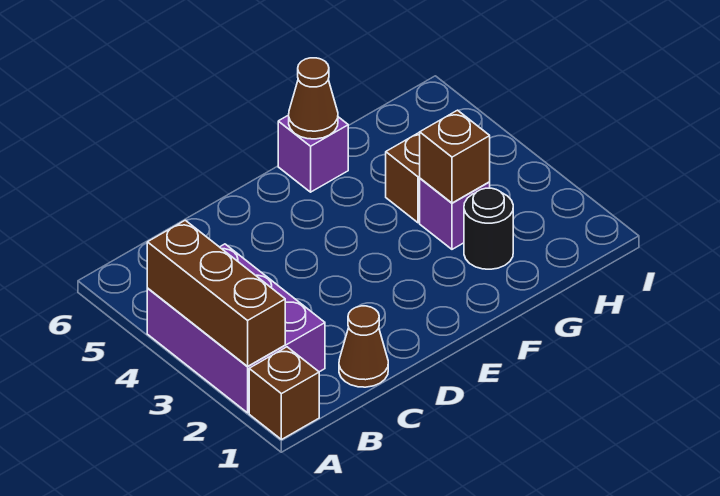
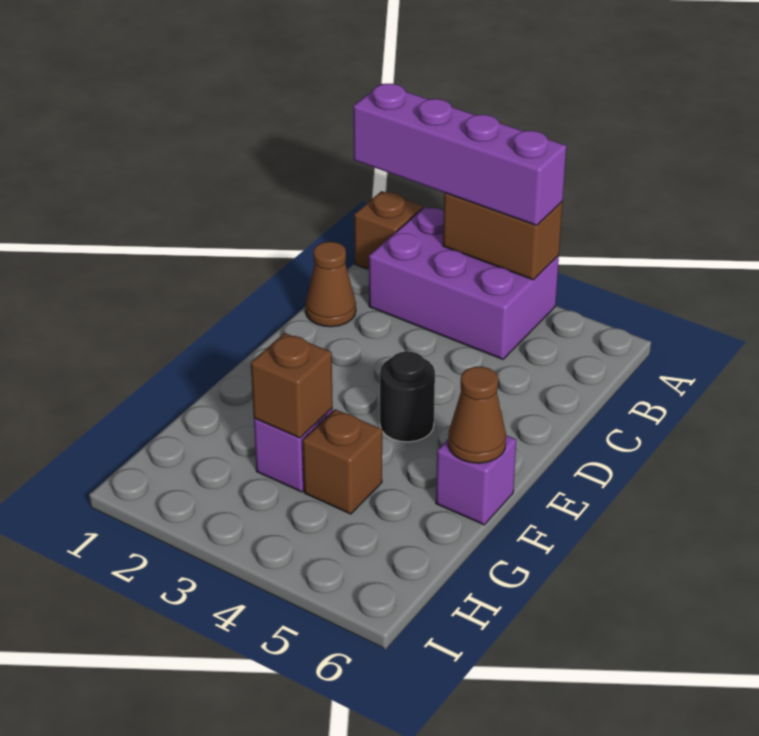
none -> purple brick A1:A4 level 3
brown brick A2:A4 level 2 -> brown brick A3:A4 level 2
black round brick G2 level 1 -> black round brick E4 level 1

